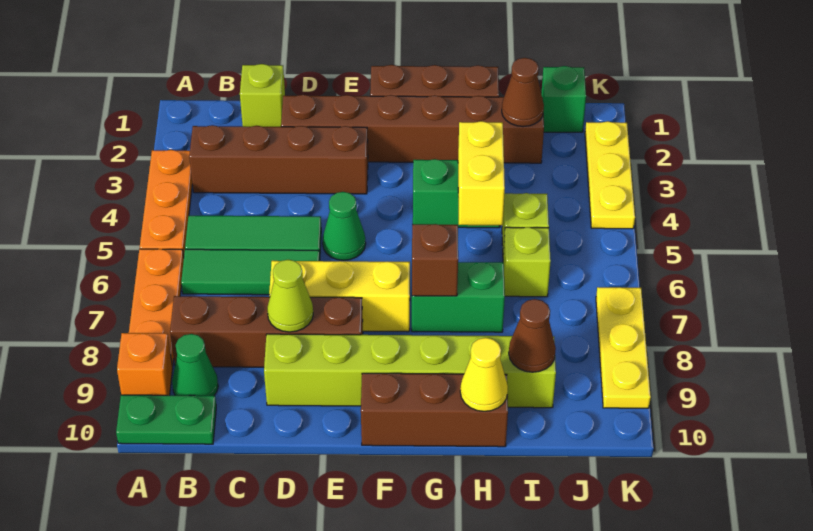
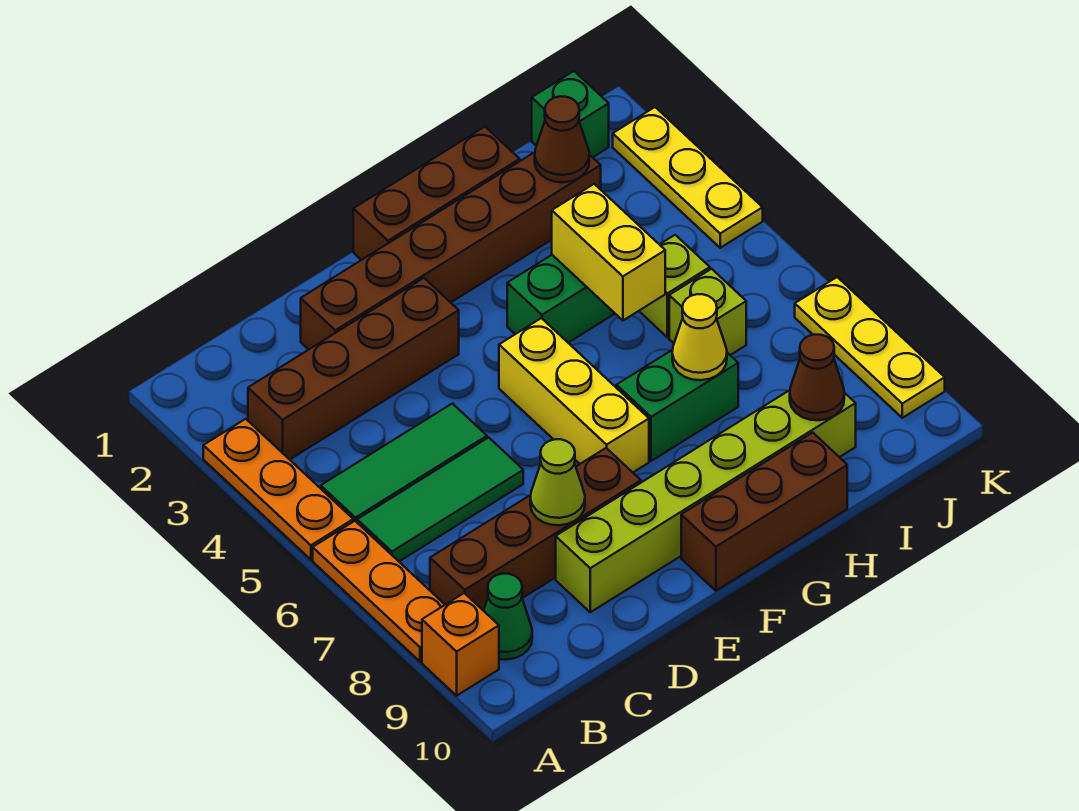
green plate A10:B10 level 1 -> none
lime brick C1 level 1 -> none
yellow brick D7:F7 level 1 -> yellow brick F5:F7 level 1
green cone E5 level 1 -> none
brown brick G7 level 2 -> none
yellow cone H10 level 2 -> yellow cone H7 level 2

